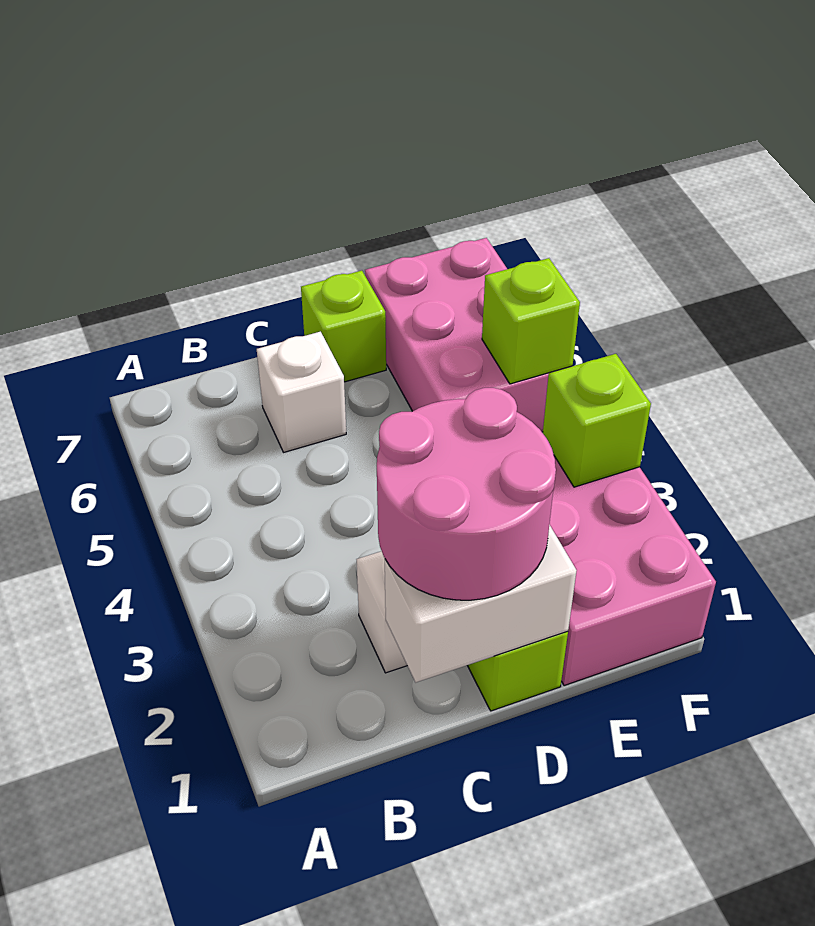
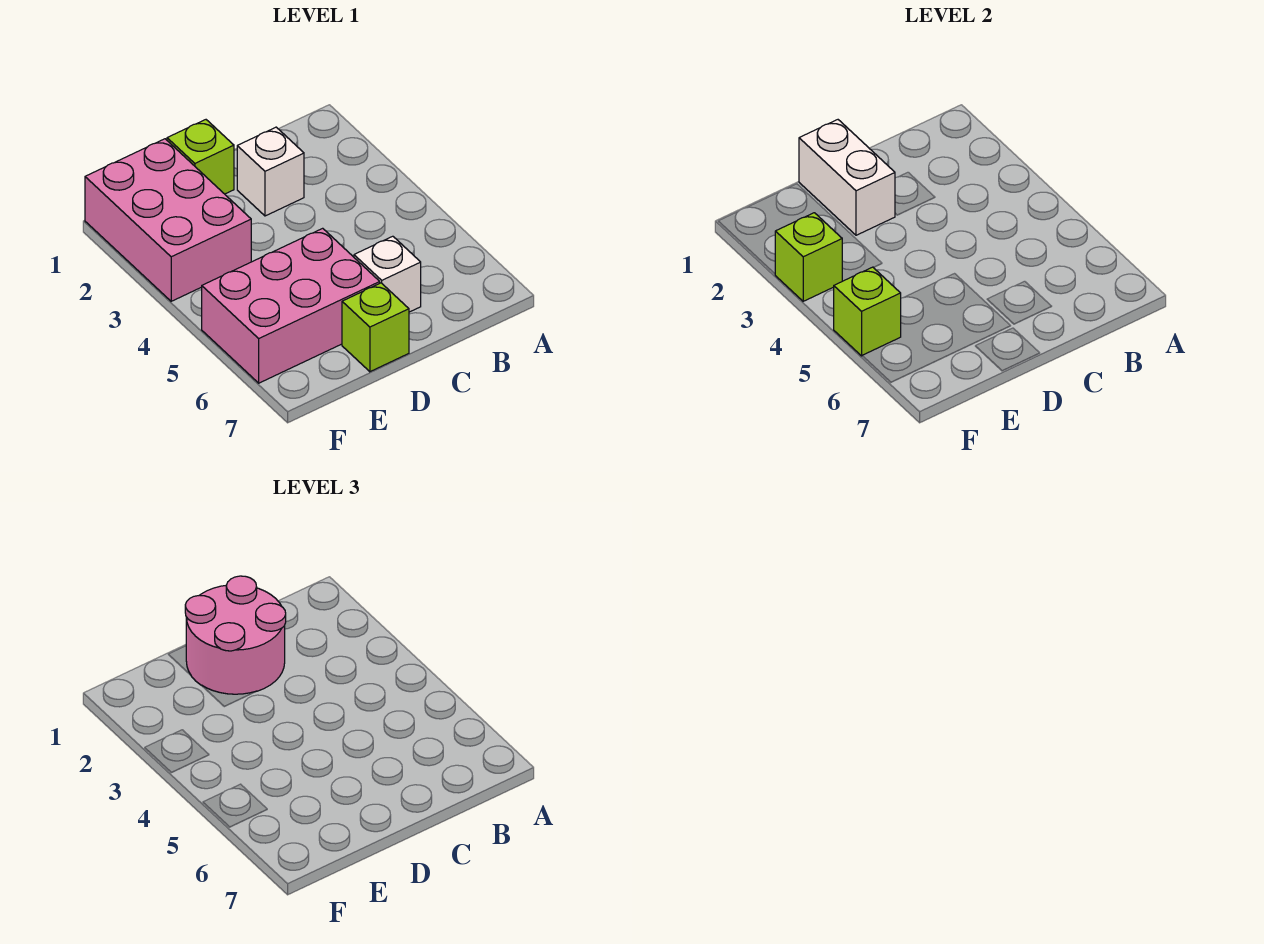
white brick C1:D1 level 2 -> white brick D1:D2 level 2
pink brick E5:F7 level 1 -> pink brick D5:F6 level 1

